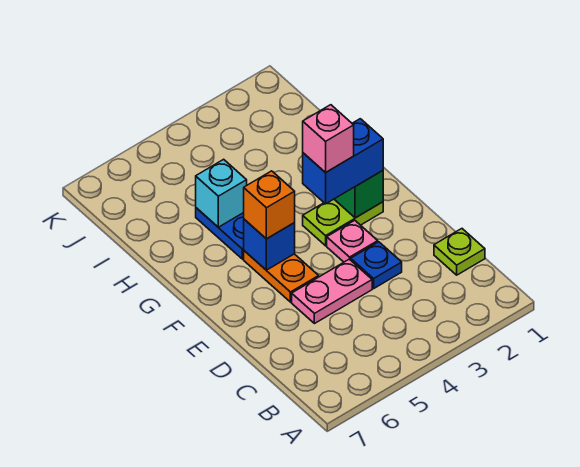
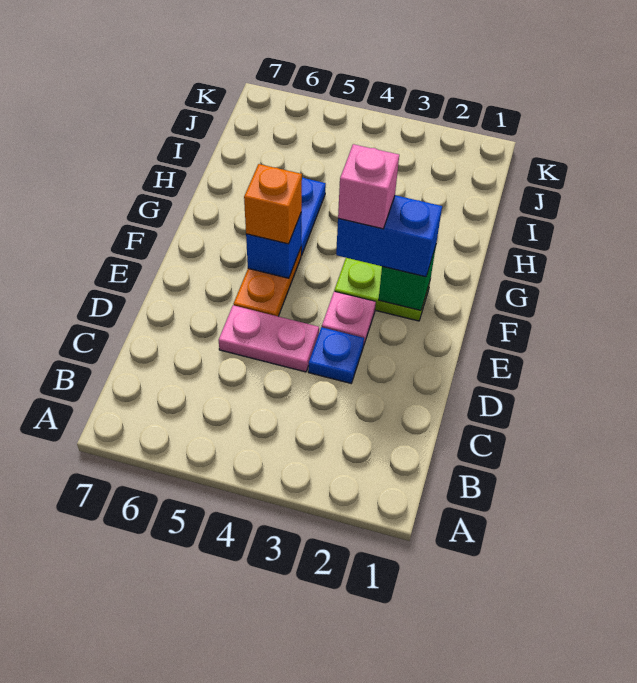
lime plate C1 level 1 -> none
cyan brick H5 level 2 -> none

